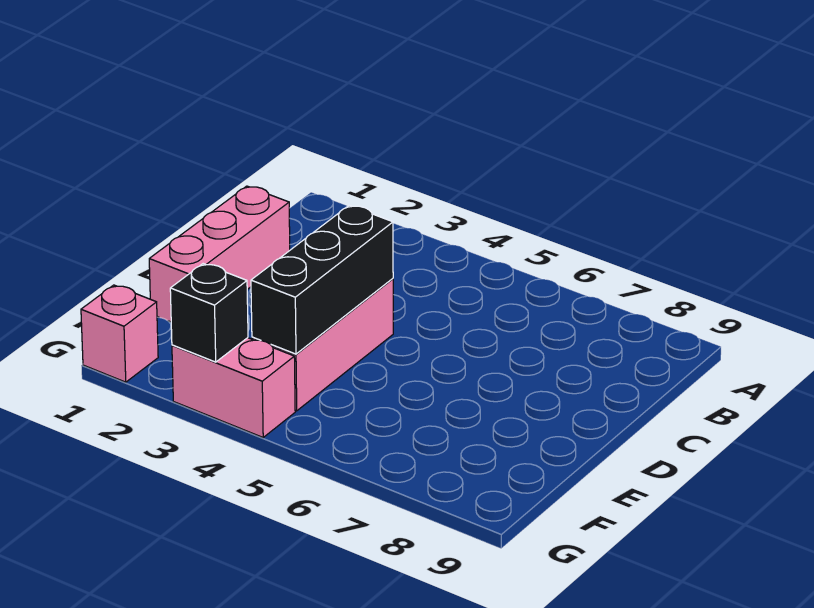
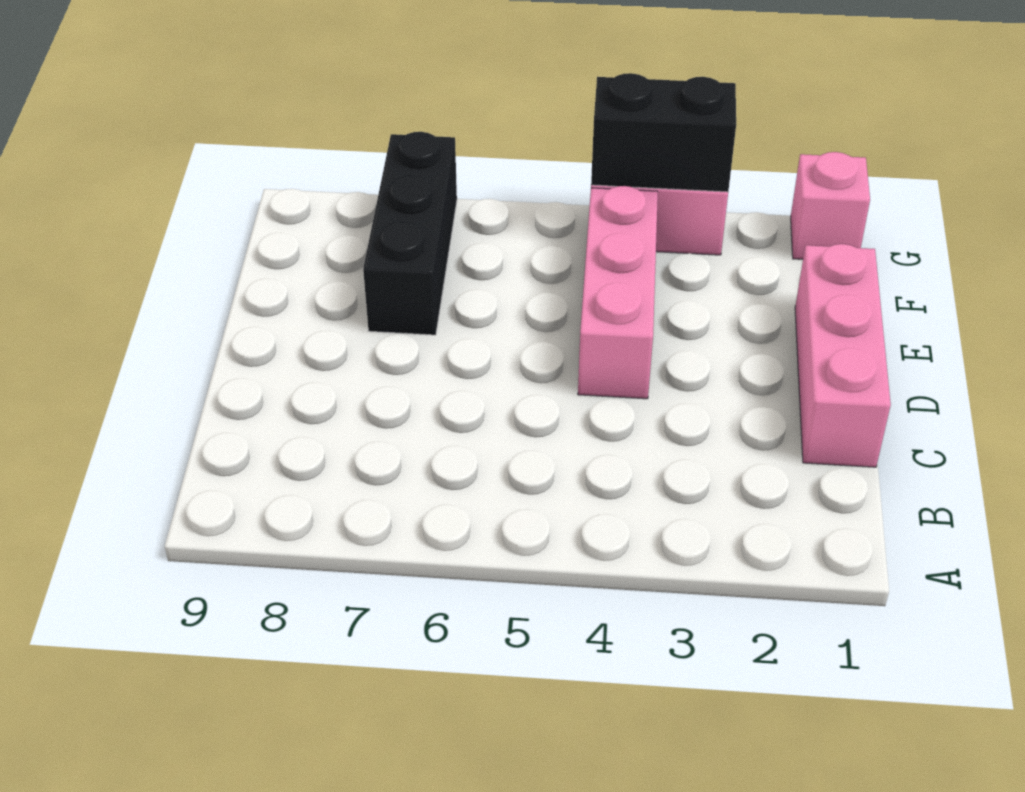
black brick D4:F4 level 2 -> black brick E7:G7 level 1
black brick G3 level 2 -> black brick G3:G4 level 2

